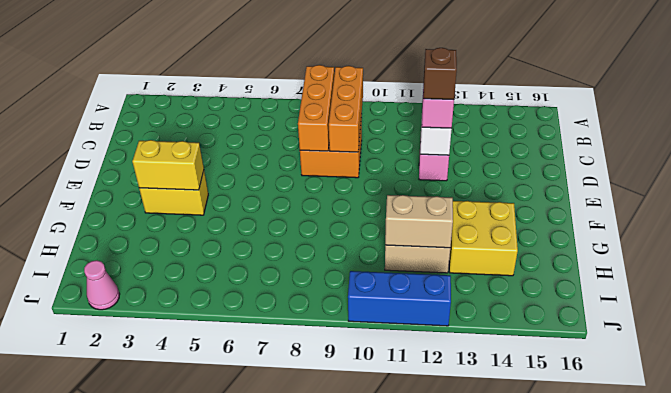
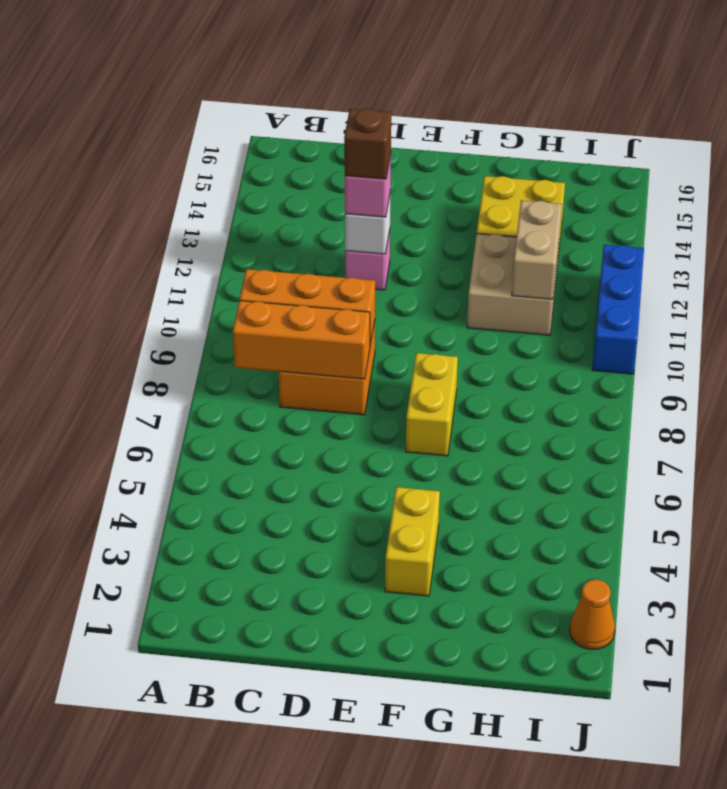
yellow brick F3:F4 level 2 -> yellow brick F7:F8 level 1
pink cone J2 level 1 -> orange cone J2 level 1

